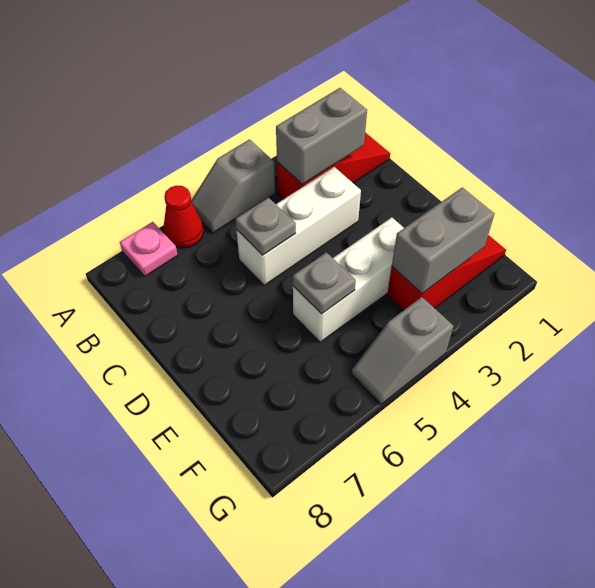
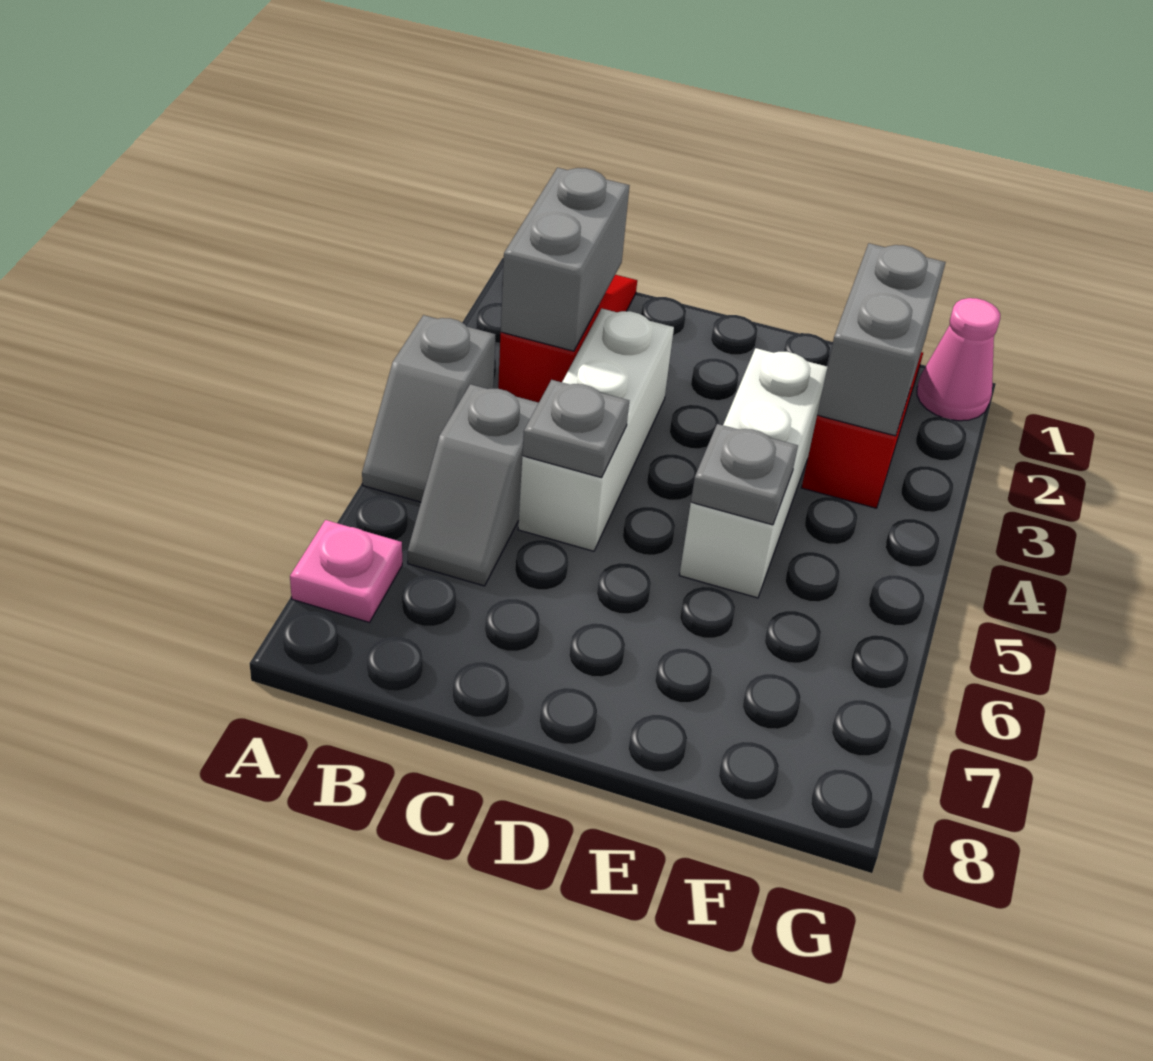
red cone A6 level 1 -> none
none -> pink cone G1 level 1
grey slope G4:G5 level 1 top 4 -> grey slope B5:B6 level 1 top 5

